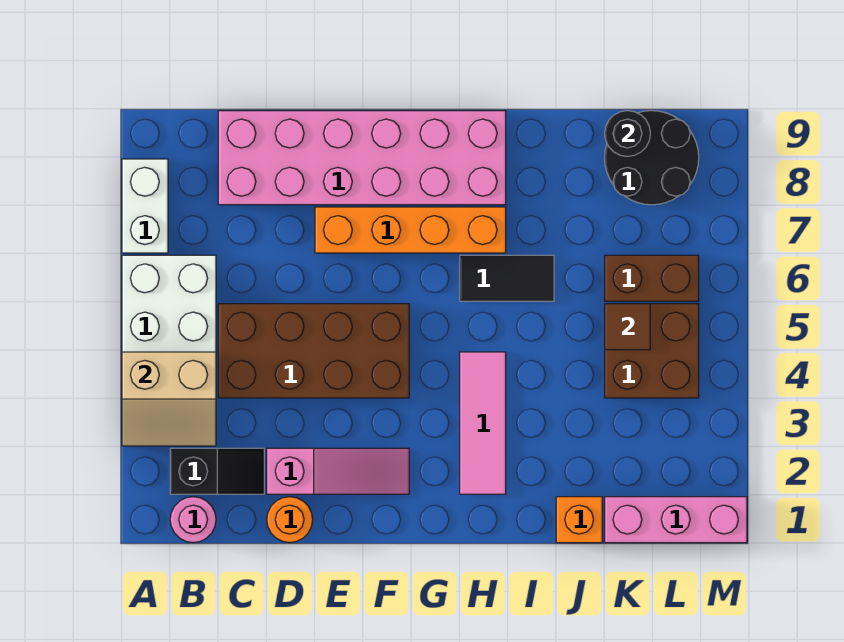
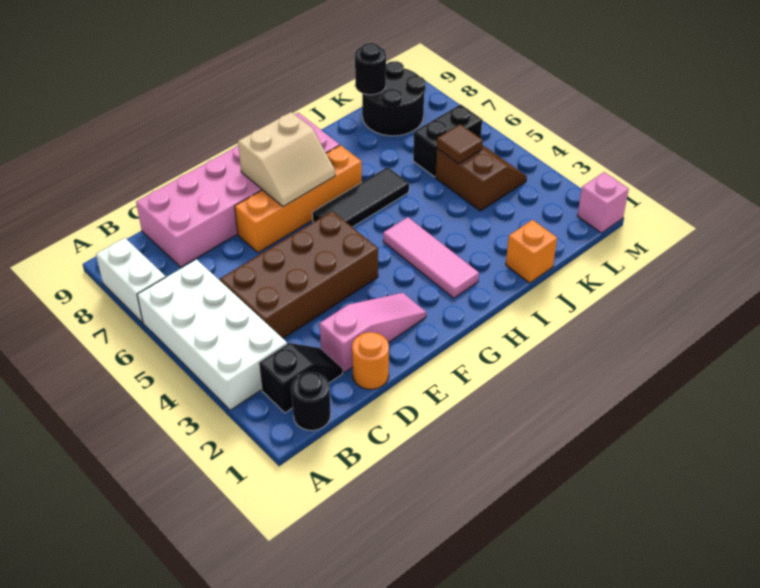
tan slope A3:B4 level 2 top 4 -> tan slope F7:G8 level 2 top 8
pink round brick B1 level 1 -> black round brick B1 level 1
black tile H6:I6 level 1 -> black tile G6:I6 level 1
pink brick K1:M1 level 1 -> pink brick M1 level 1
brown brick K4:L5 level 1 -> brown slope K4:L5 level 1 top K
brown brick K6:L6 level 1 -> black brick K6:L6 level 1

